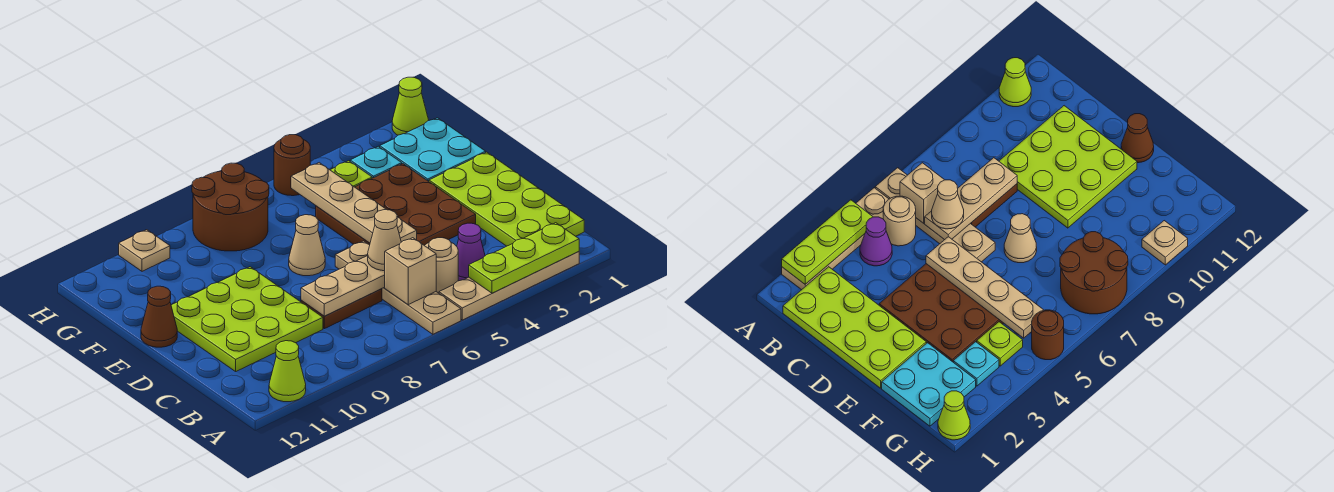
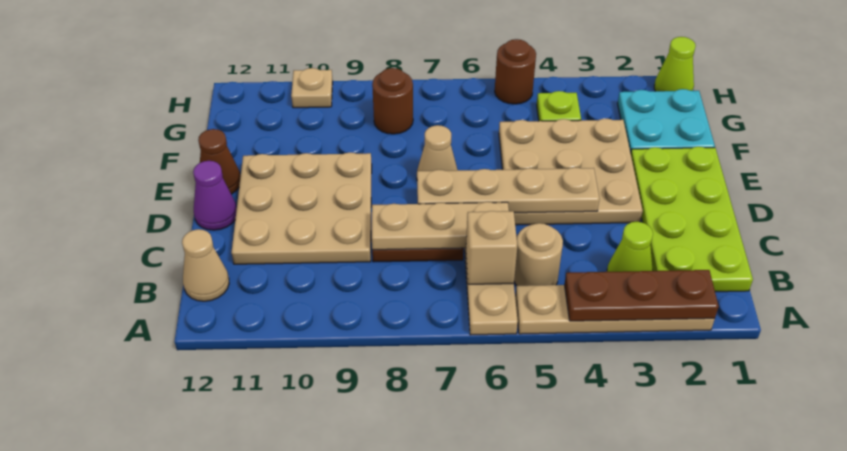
lime plate A2:A4 level 2 -> brown plate A2:A4 level 2
lime cone A11 level 1 -> lime cone B3 level 1
purple cone B4 level 1 -> purple cone D12 level 1
tan cone C6 level 3 -> tan cone B12 level 1
lime plate C9:E11 level 1 -> tan plate C9:E11 level 1
brown plate D3:F5 level 1 -> tan plate D3:F5 level 1
tan plate D5:G5 level 2 -> tan plate D4:D7 level 2
cyan plate G3 level 1 -> none
brown round brick G7:H8 level 1 -> brown round brick G8 level 1

